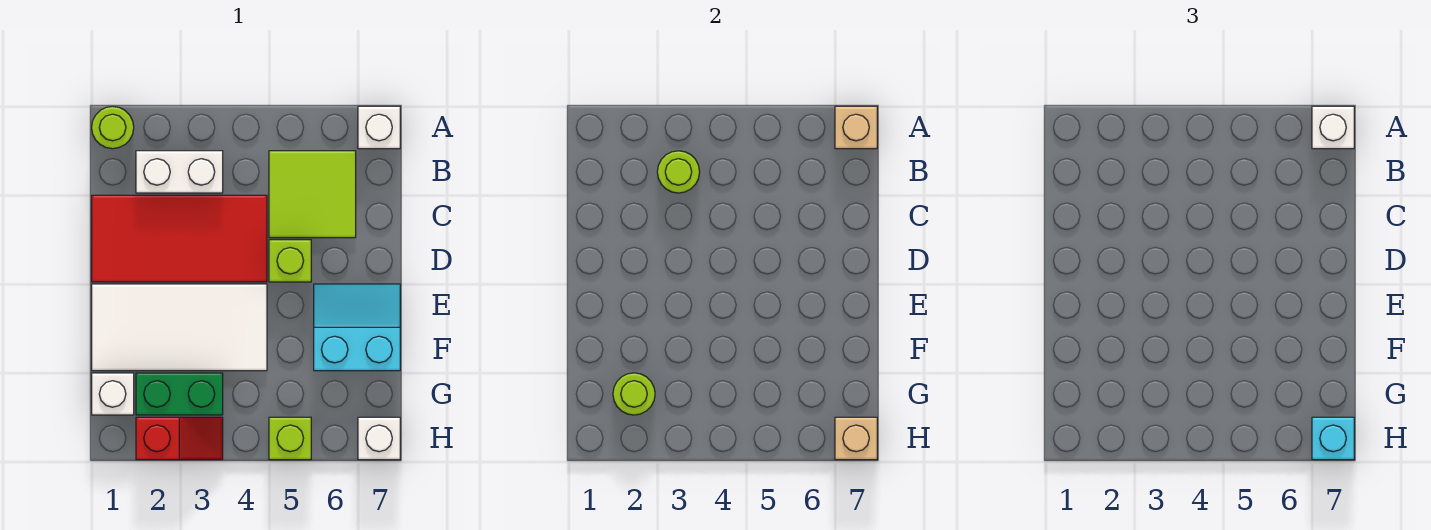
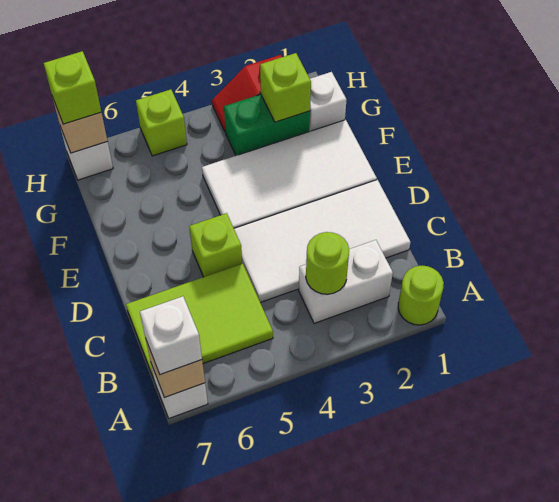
lime tile B5:C6 level 1 -> lime tile B5:C7 level 1
red tile C1:D4 level 1 -> white tile C1:D4 level 1
cyan slope E6:F7 level 1 top F -> none
lime round brick G2 level 2 -> lime brick G2 level 2
cyan brick H7 level 3 -> lime brick H7 level 3

